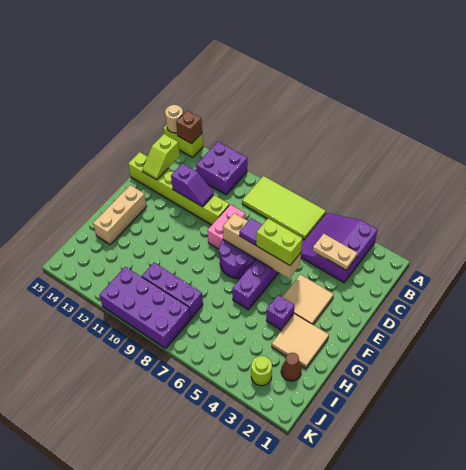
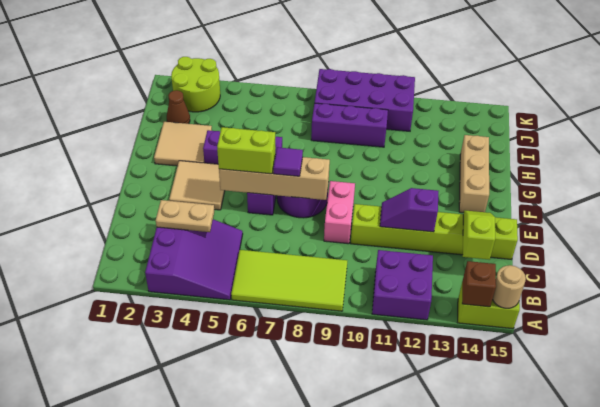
lime round brick J3 level 1 -> lime round brick J2:K3 level 1

